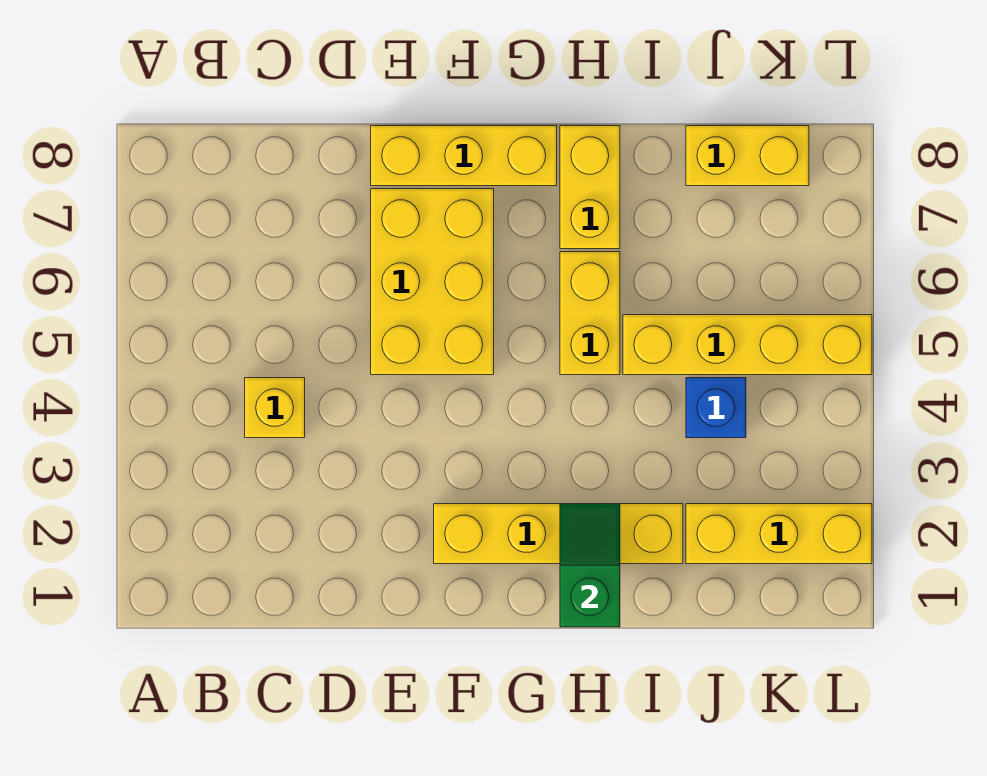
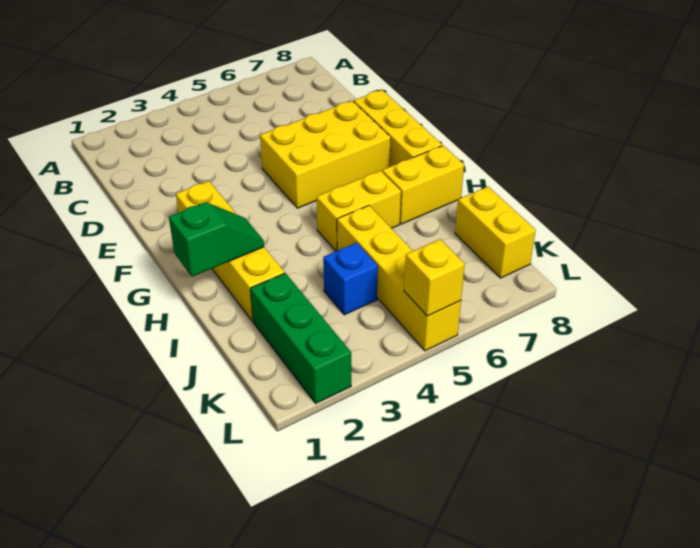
yellow brick C4 level 1 -> yellow brick L5 level 2
yellow brick J2:L2 level 1 -> green brick J2:L2 level 1

